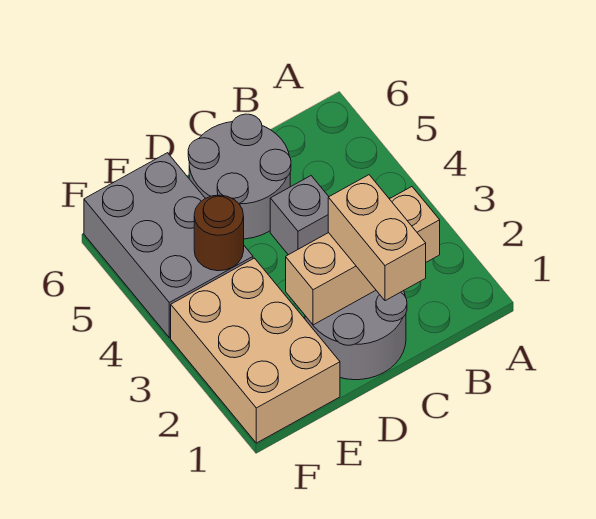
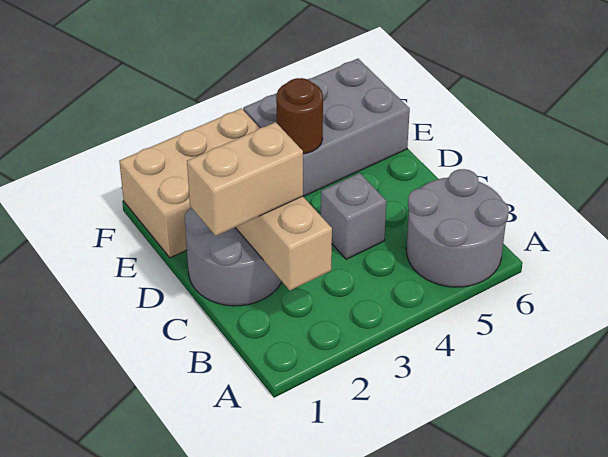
grey round brick C5:D6 level 1 -> grey round brick A5:B6 level 1

